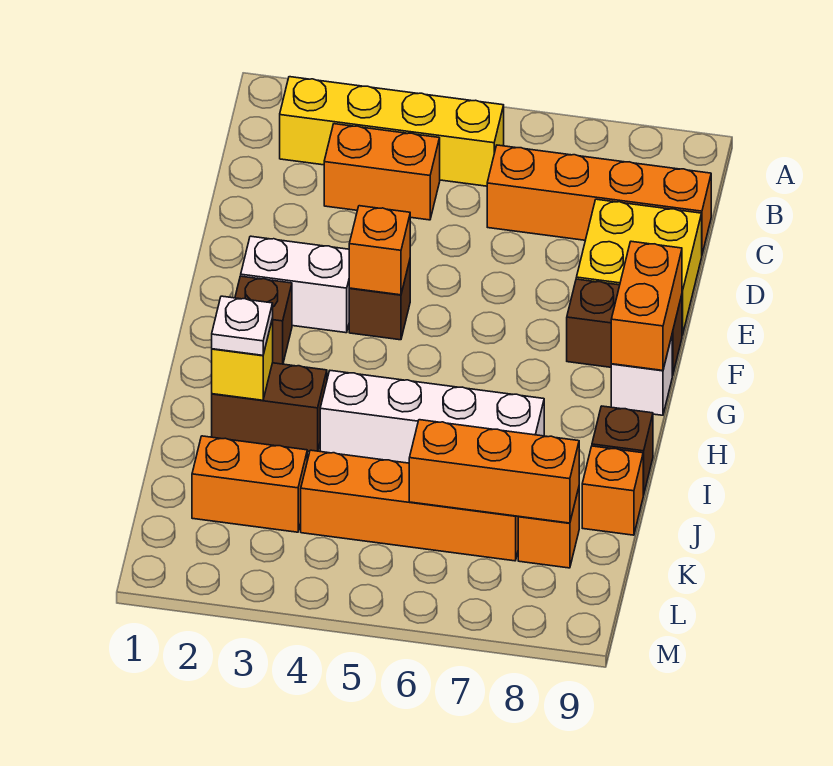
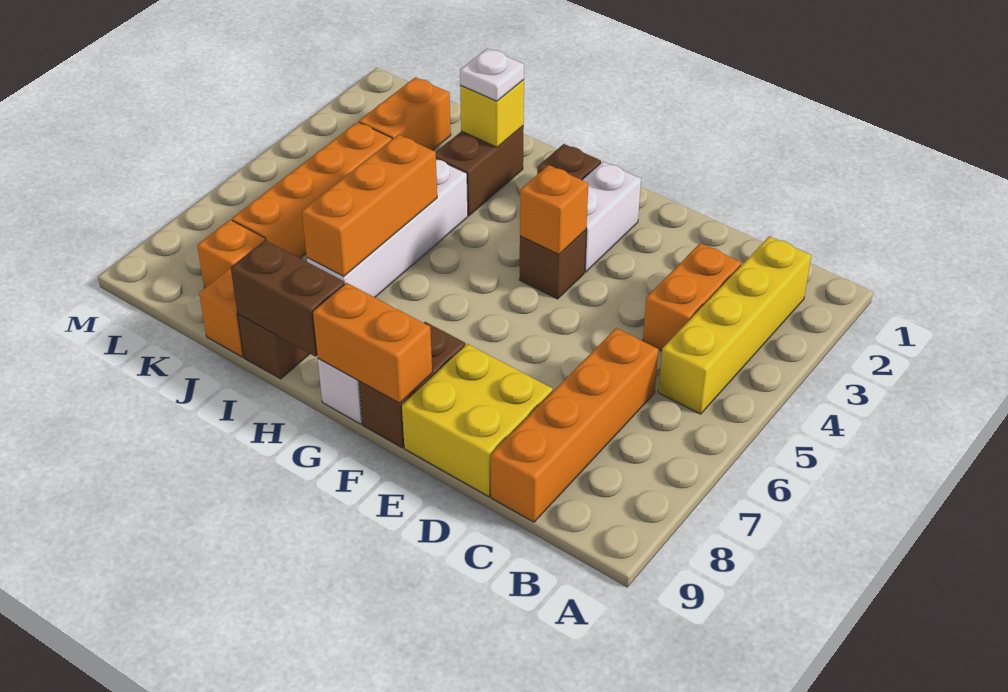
none -> brown brick H9:I9 level 2
orange brick K6:K8 level 2 -> orange brick I5:I7 level 2

